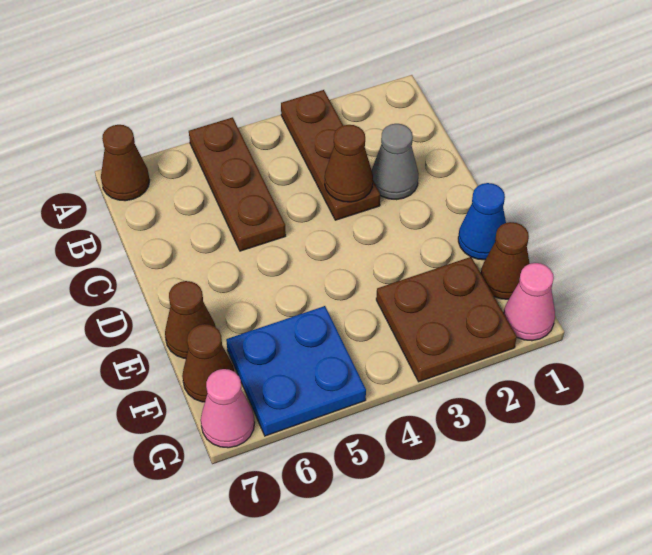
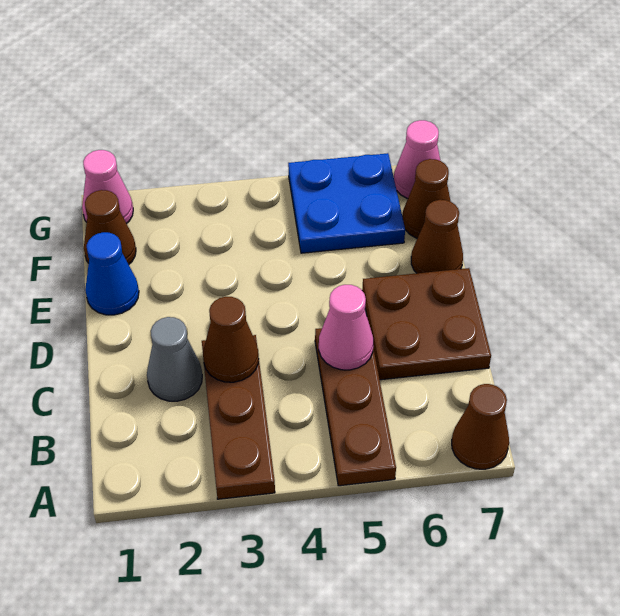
none -> pink cone C5 level 2
brown plate F2:G3 level 1 -> brown plate C6:D7 level 1

